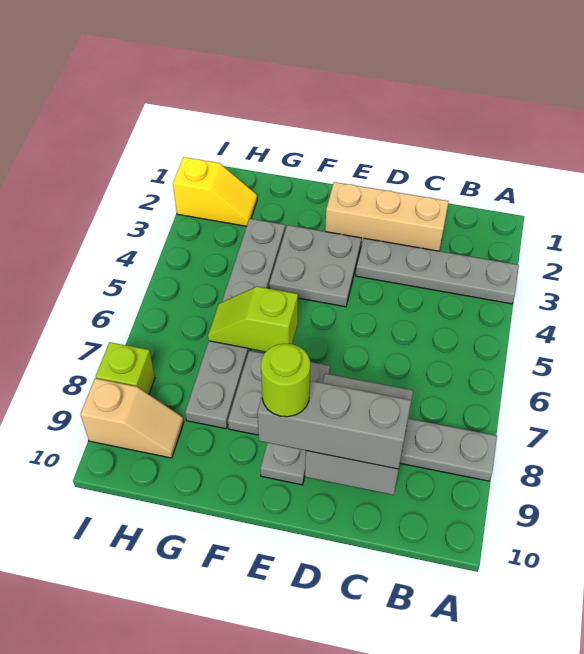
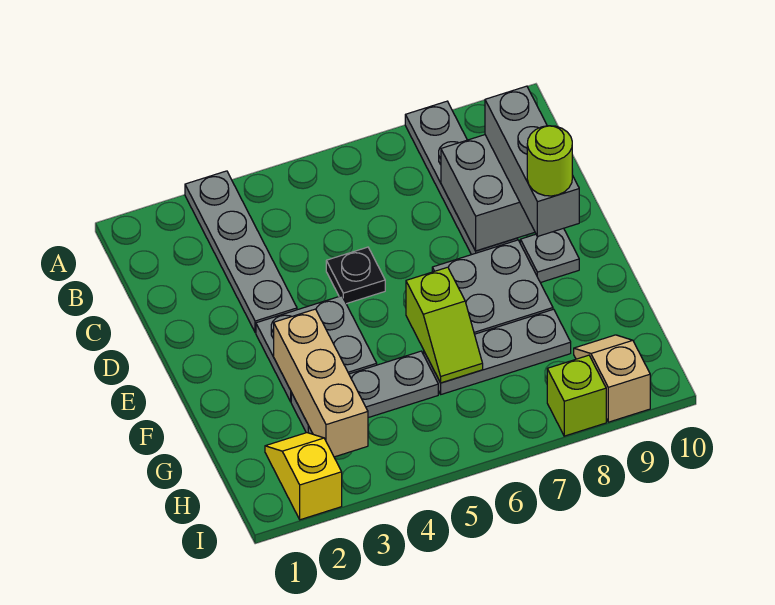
tan brick C2:E2 level 1 -> tan brick F3:H3 level 2
none -> black plate D5 level 1

